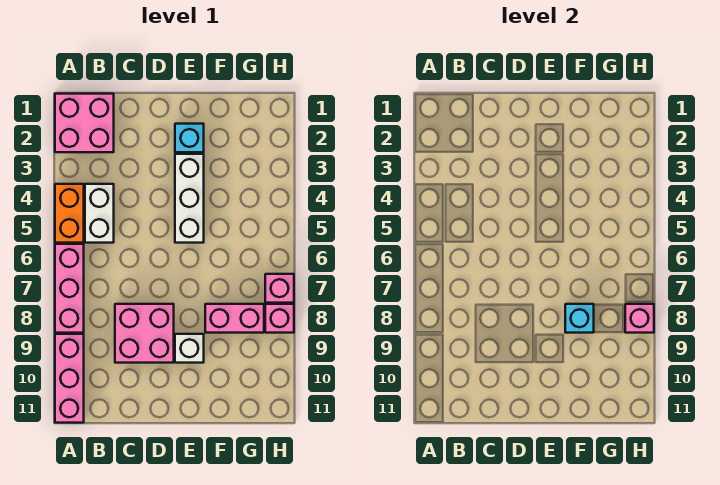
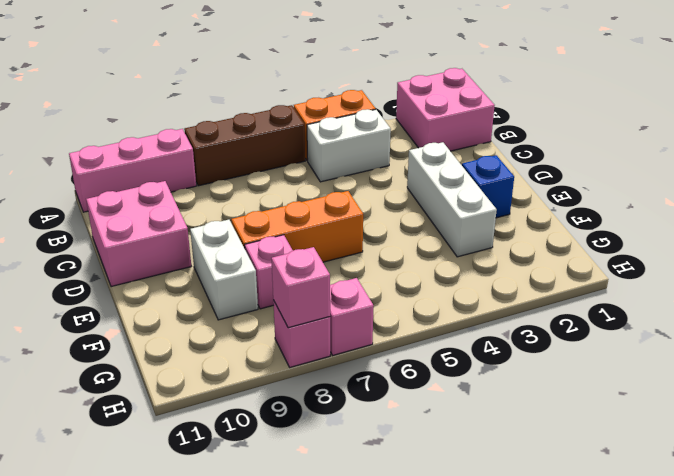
pink brick A6:A8 level 1 -> brown brick A6:A8 level 1
pink brick C8:D9 level 1 -> pink brick C10:D11 level 1
cyan brick E2 level 1 -> blue brick E2 level 1
white brick E3:E5 level 1 -> white brick D3:F3 level 1
none -> orange brick E6:E8 level 1
white brick E9 level 1 -> white brick E9:F9 level 1
pink brick F8:G8 level 1 -> pink brick F8 level 1
cyan brick F8 level 2 -> none

